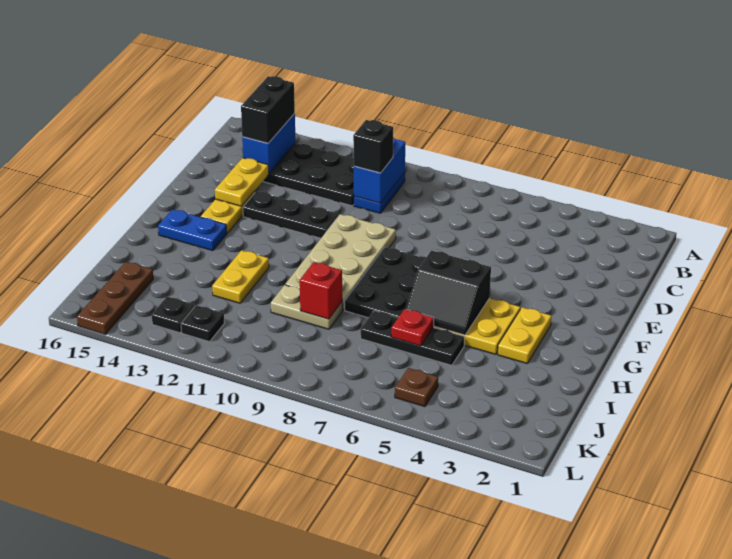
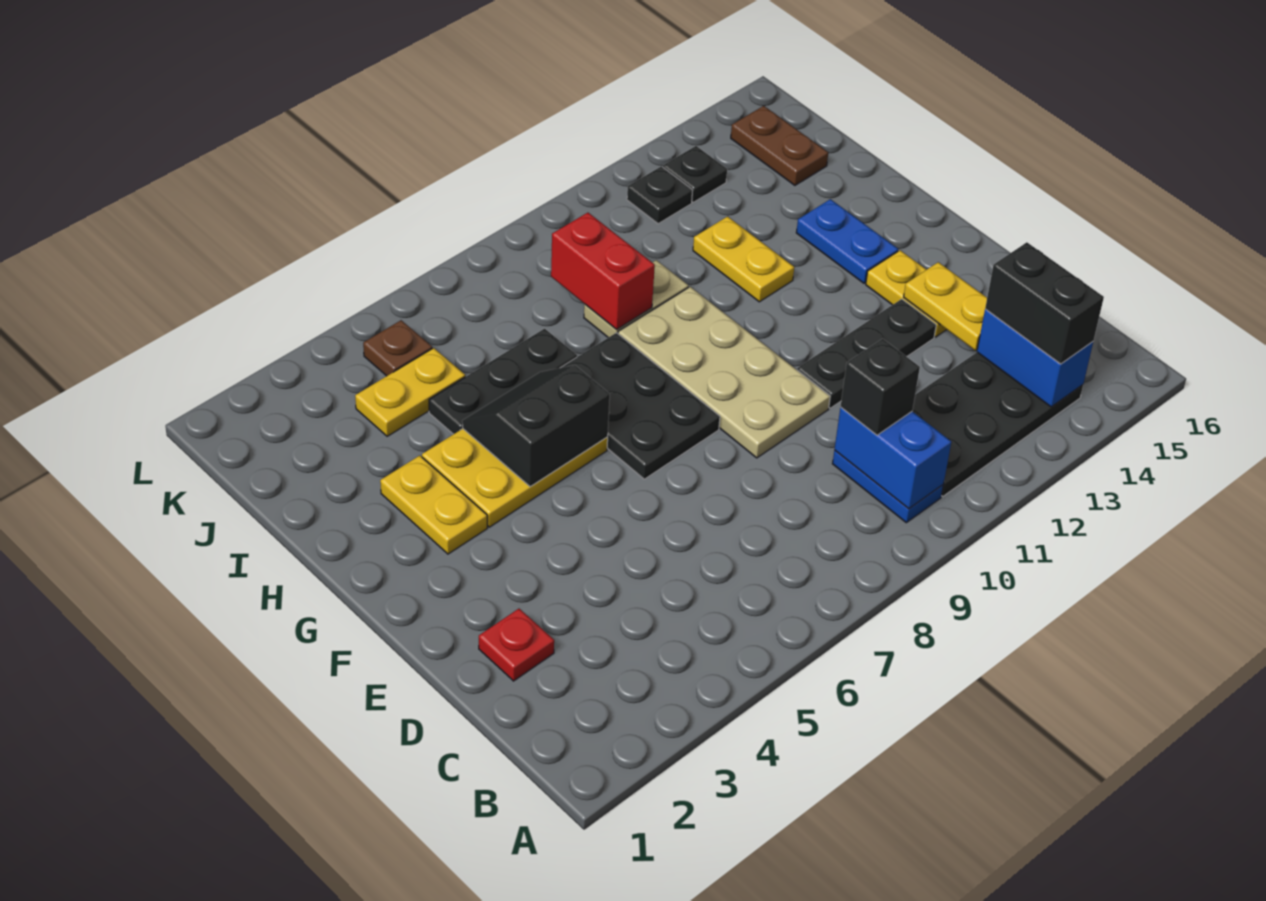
blue plate G14:G15 level 1 -> blue plate G14:H14 level 1
red plate I6 level 2 -> red plate D2 level 1
red brick I9 level 2 -> red brick I9:J9 level 2
none -> yellow plate J4:J5 level 1
brown plate J15:L15 level 1 -> brown plate J15:K15 level 1

